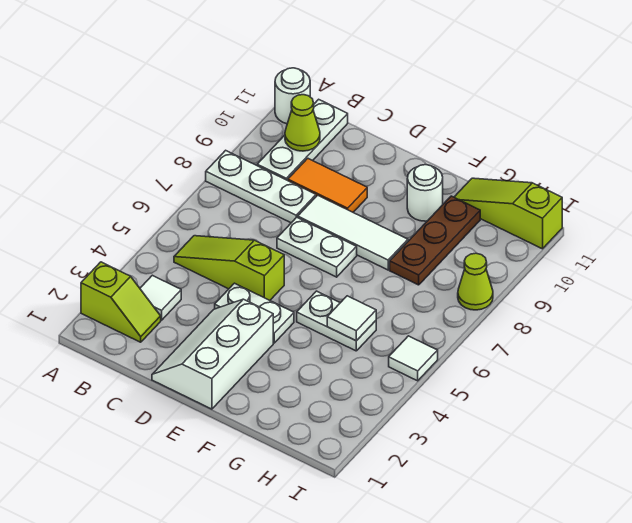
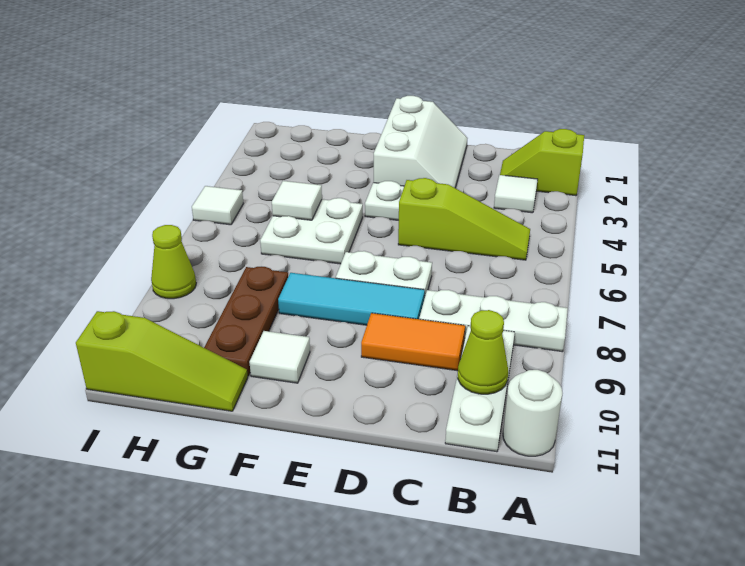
white tile D8:F8 level 1 -> cyan tile D8:F8 level 1
white plate F5:G5 level 1 -> white plate F5:G6 level 1
white round brick F10 level 1 -> white tile F10 level 1

